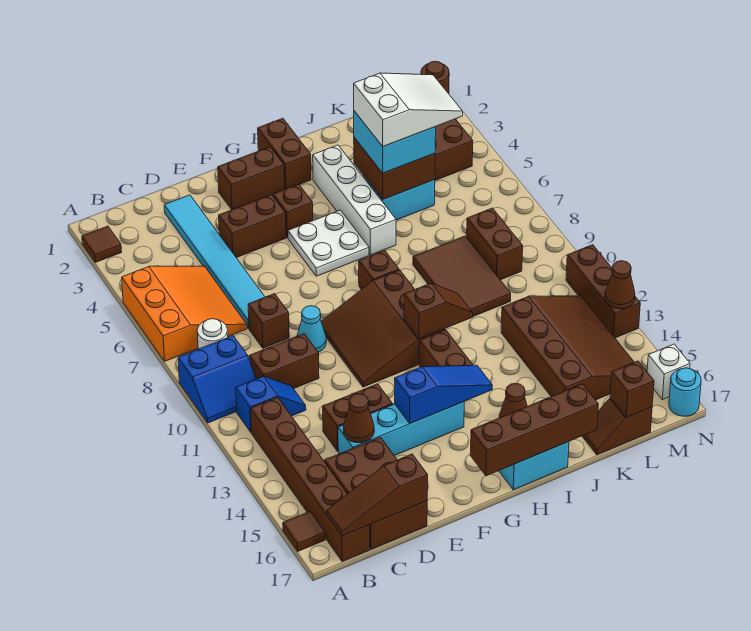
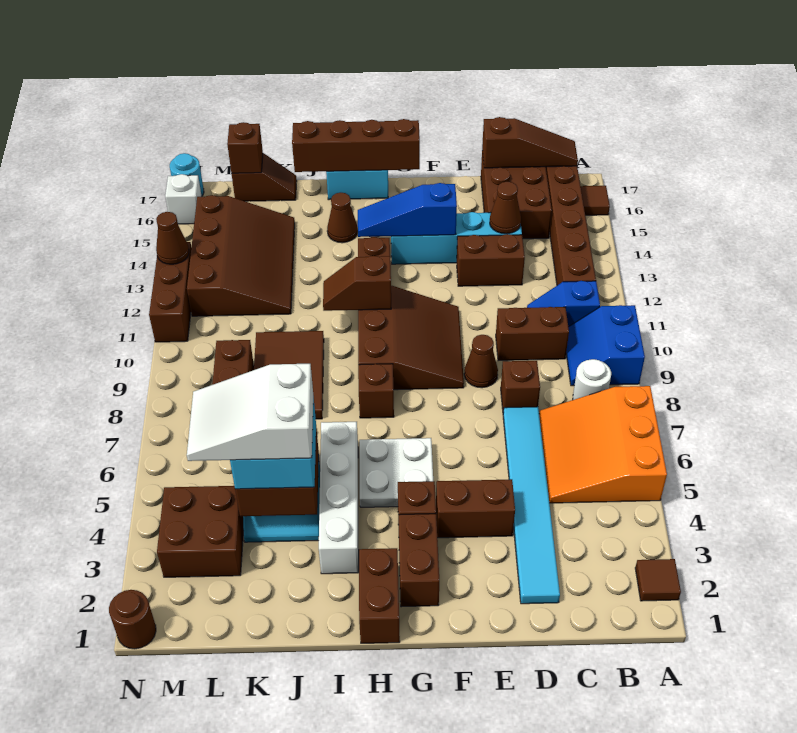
blue slope A9:B10 level 1 top 9 -> blue slope A9:B10 level 1 top A
cyan cone E9 level 1 -> brown cone E9 level 1
brown brick F2:G2 level 1 -> brown brick G2:G3 level 1
brown slope K12:M15 level 1 top K -> brown slope K12:M15 level 1 top M

